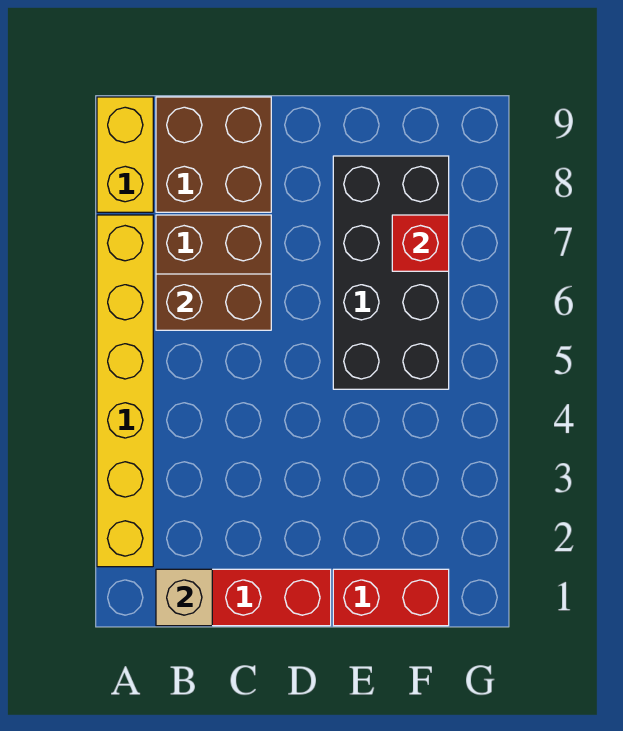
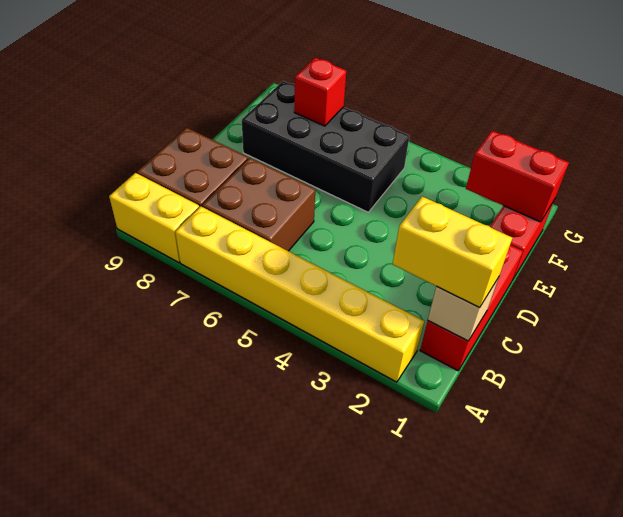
none -> yellow brick B1:B2 level 3
brown brick B6:C6 level 2 -> none
none -> red brick F1:F2 level 2

